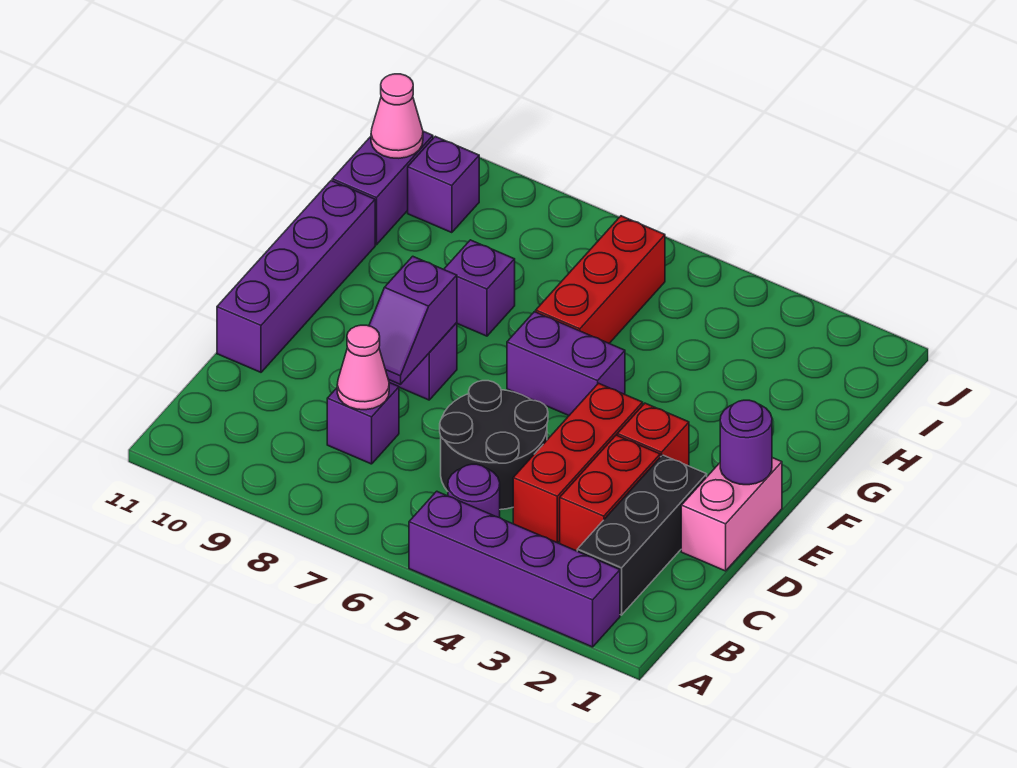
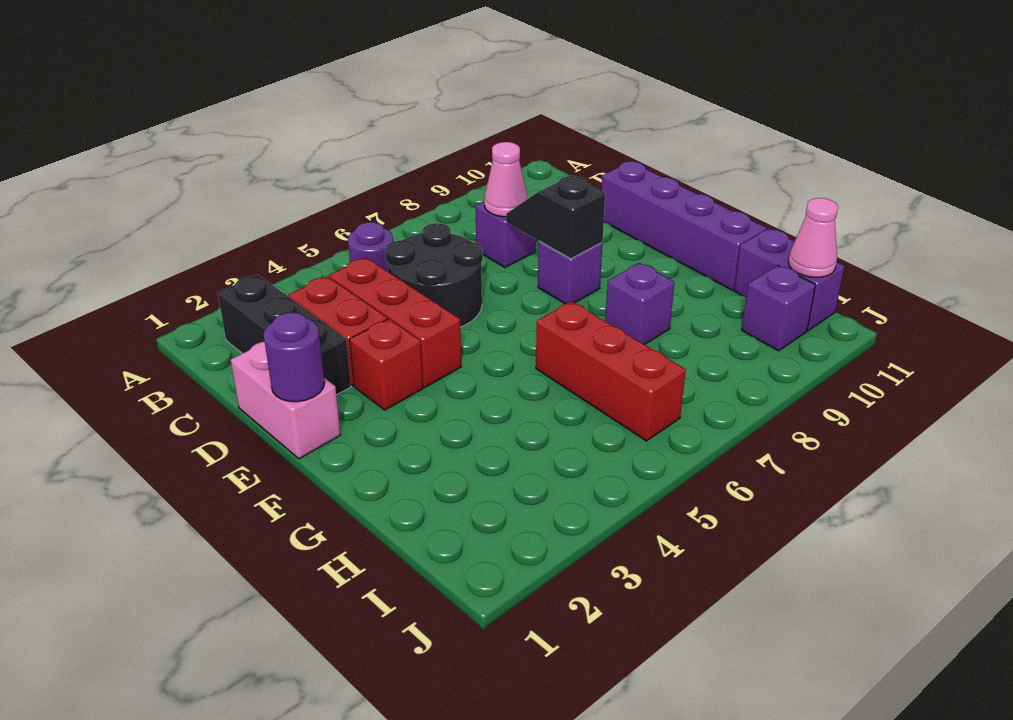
purple brick A2:A5 level 1 -> none
purple slope D8:E8 level 2 top E -> black slope D8:E8 level 2 top E
purple brick F5:F6 level 1 -> none

